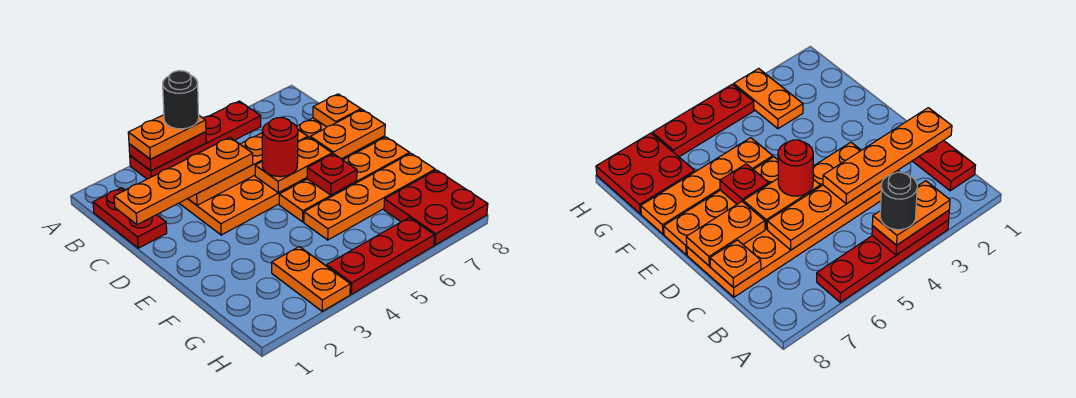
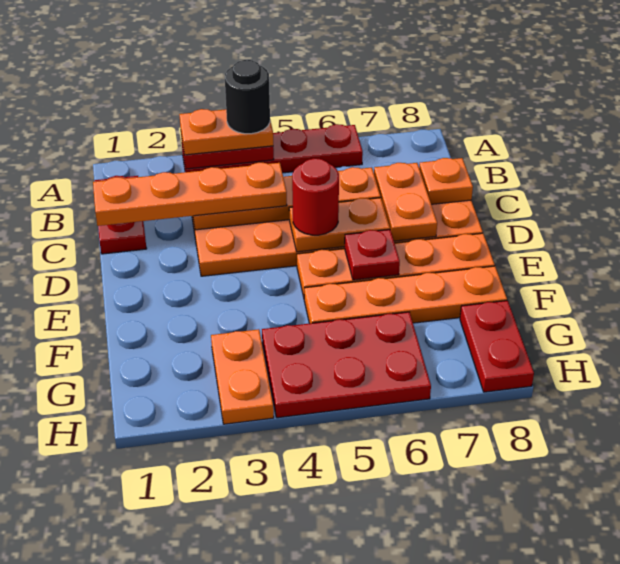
orange plate D7:D8 level 2 -> orange plate C7:D7 level 2
red plate G7:H8 level 1 -> red plate G8:H8 level 1
red plate H4:H6 level 1 -> red plate G4:H6 level 1

